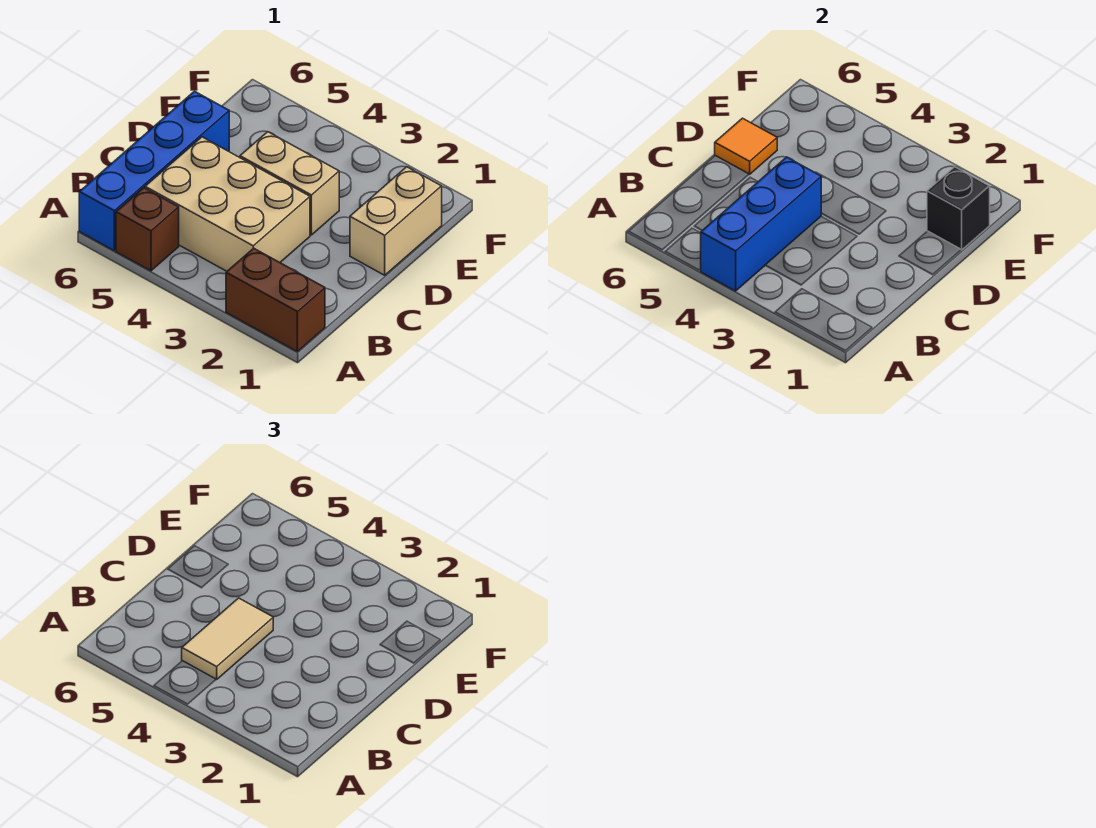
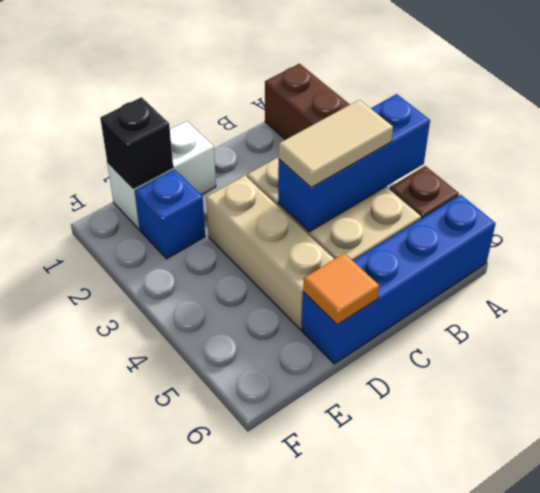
tan brick D1:E1 level 1 -> white brick D1:E1 level 1
tan brick D3:D4 level 1 -> tan brick D3:D5 level 1
none -> blue brick E2 level 1

